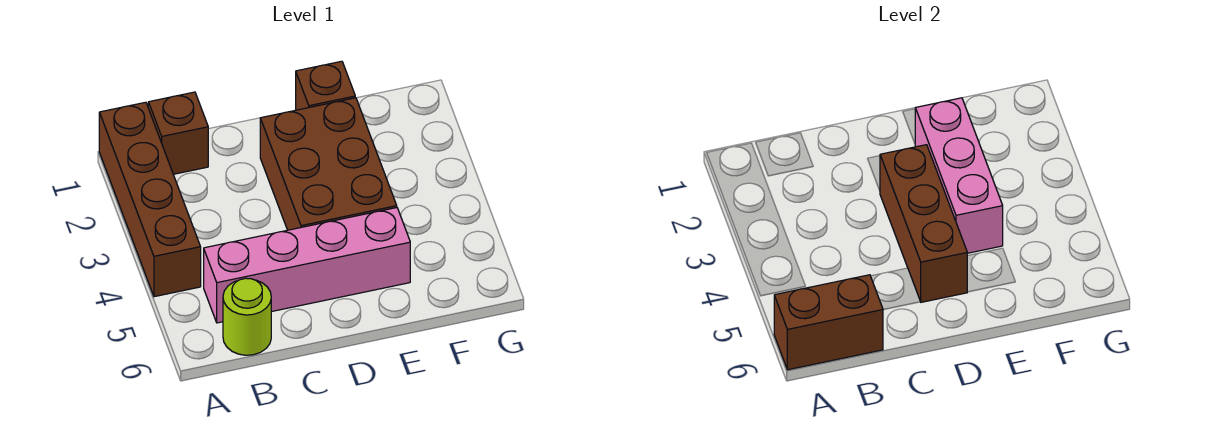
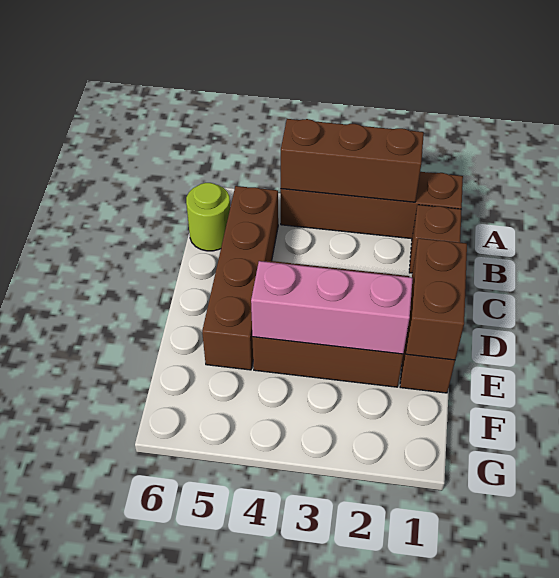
brown brick A6:B6 level 2 -> brown brick D1:E1 level 2
pink brick B5:E5 level 1 -> brown brick B5:E5 level 1
brown brick D3:D5 level 2 -> brown brick A2:A4 level 2

